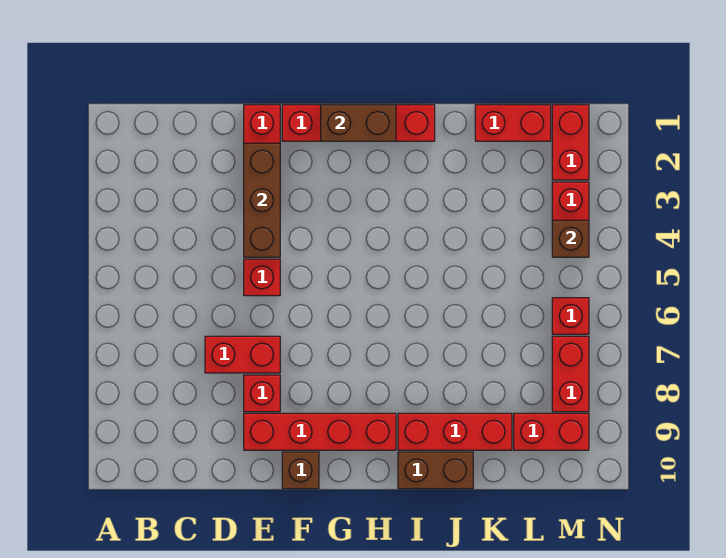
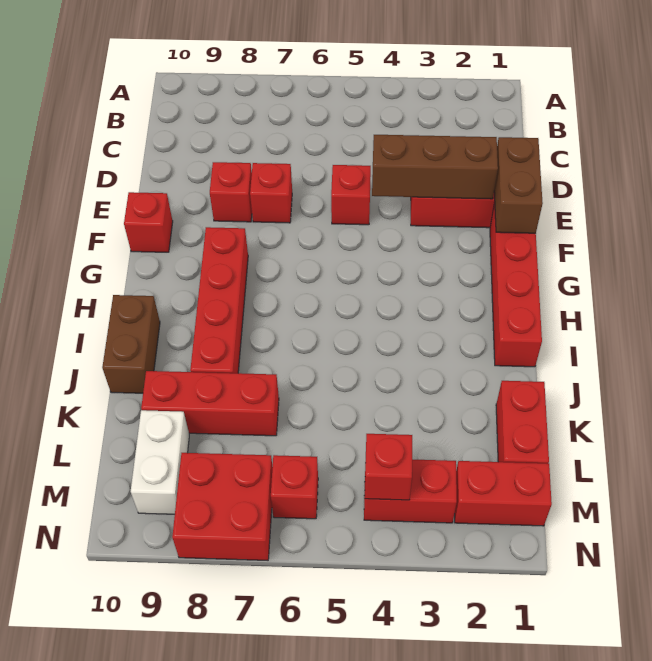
red brick D7:E7 level 1 -> red brick E7 level 1
red brick E9:H9 level 1 -> red brick G8:J8 level 1
brown brick F10 level 1 -> red brick F10 level 1
brown brick G1:H1 level 2 -> brown brick E1:F1 level 2
red brick I9:K9 level 1 -> red brick K7:K9 level 1
red brick L9:M9 level 1 -> white brick L9:M9 level 1
brown brick M4 level 2 -> red brick M4 level 2
red brick M7:M8 level 1 -> red brick M7:N8 level 1

